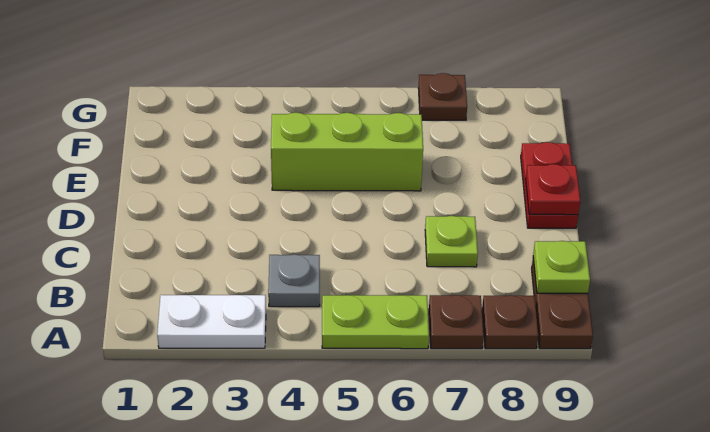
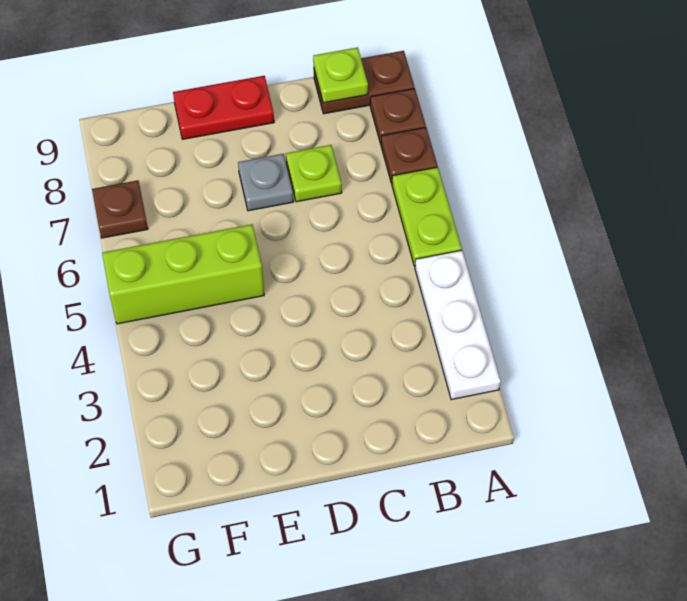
white plate A2:A3 level 1 -> white plate A2:A4 level 1
grey plate B4 level 1 -> grey plate D7 level 1
red plate D9 level 2 -> none
lime brick E4:E6 level 1 -> lime brick E5:G5 level 1

